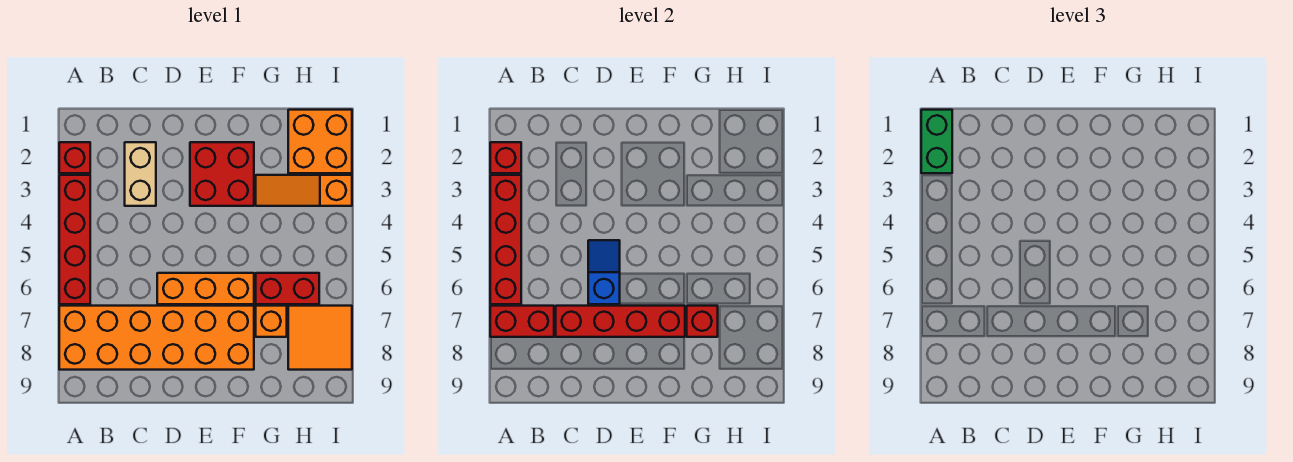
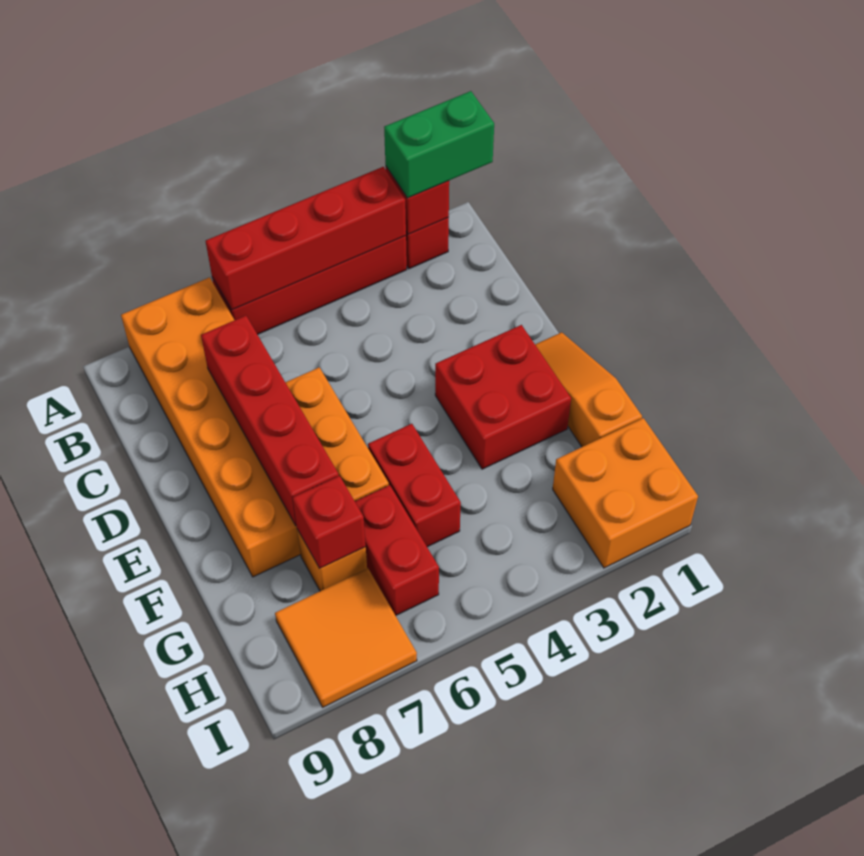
red brick A7:B7 level 2 -> red brick F5:G5 level 1
tan brick C2:C3 level 1 -> none
blue slope D5:D6 level 2 top 6 -> none
orange slope G3:I3 level 1 top I -> orange slope E1:G1 level 1 top G

